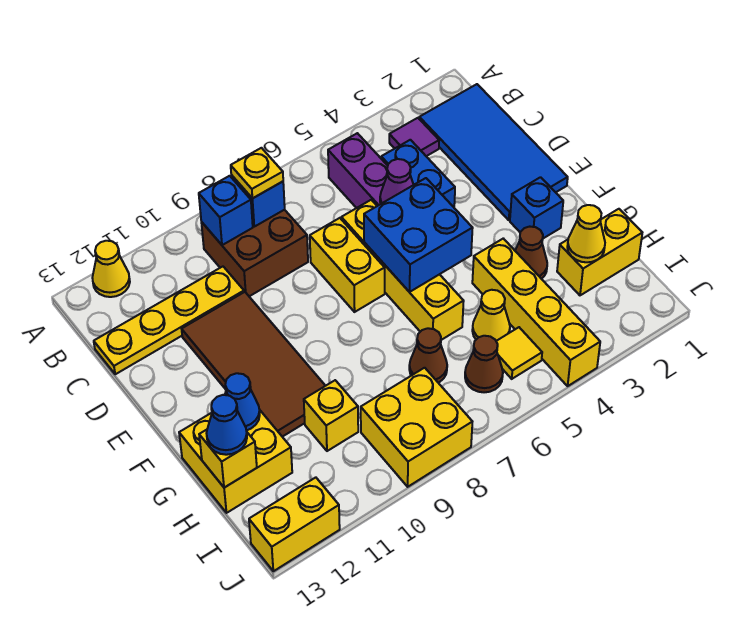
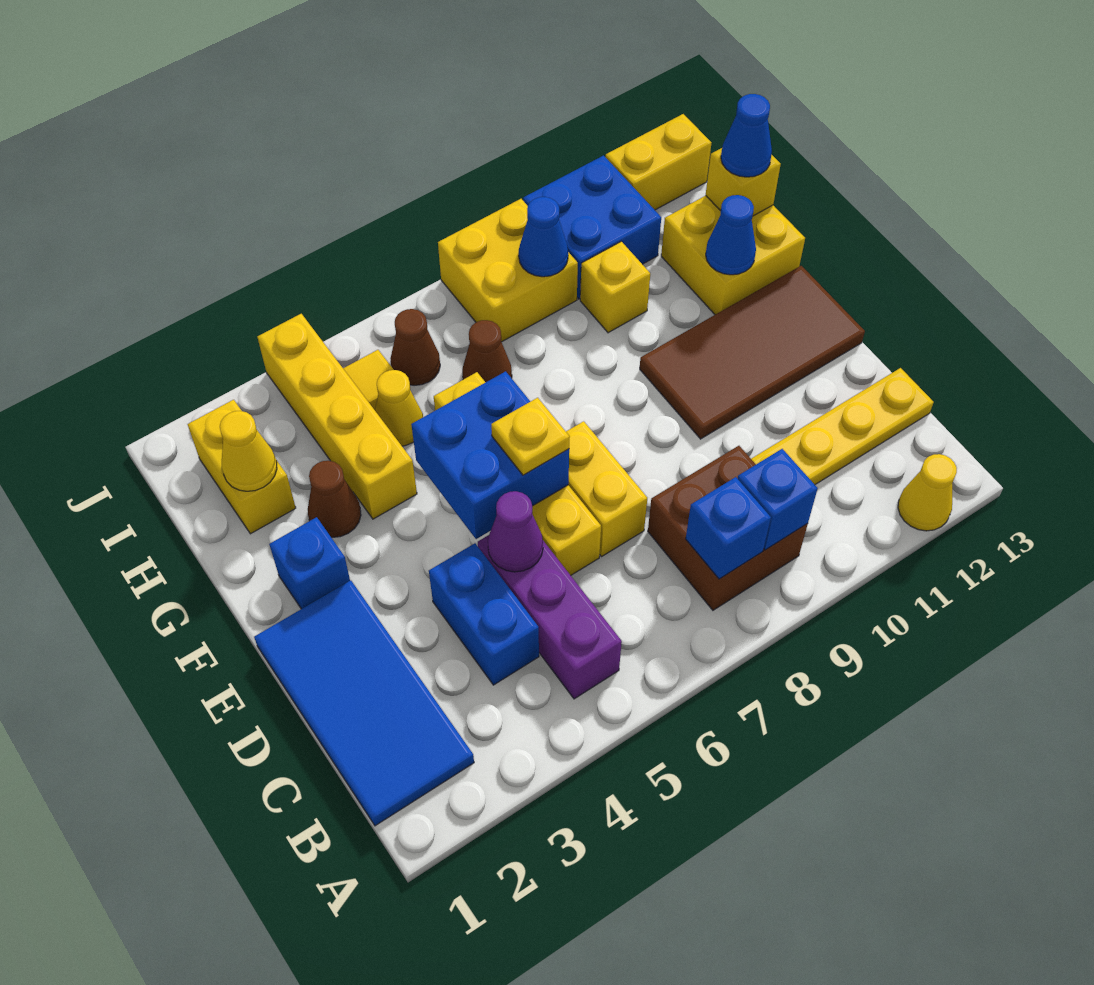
purple tile B3 level 1 -> none
yellow plate B8 level 3 -> yellow plate E6 level 3
brown tile D10:G11 level 1 -> brown tile E10:F13 level 1
yellow brick H1:H2 level 1 -> yellow brick H2:I2 level 1
none -> blue cone I9 level 2
none -> blue brick I10:J11 level 1

